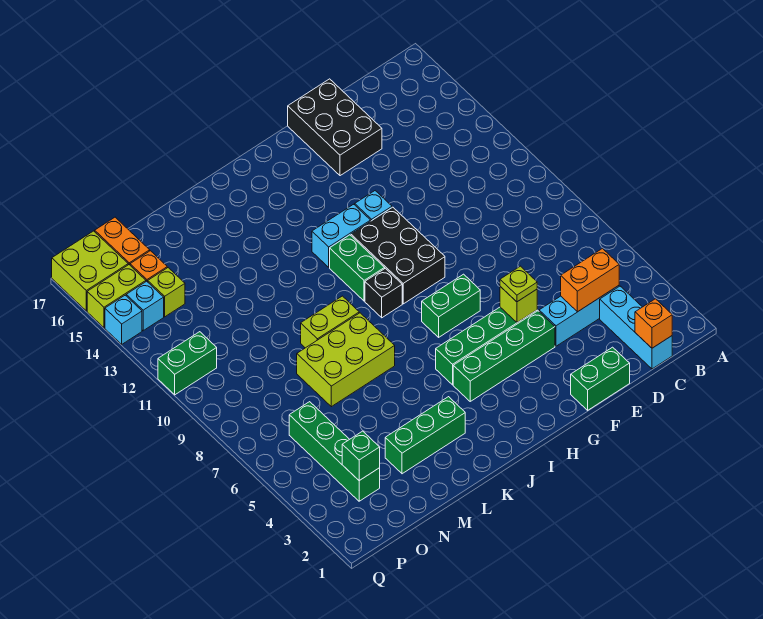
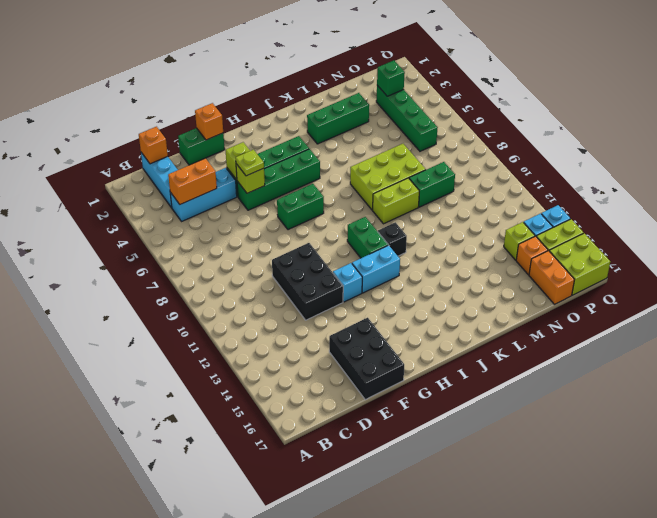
none -> orange brick F1 level 2
none -> lime brick F4 level 2
black brick G9:H11 level 1 -> black brick E10:F12 level 1
black brick I9 level 1 -> black brick J11 level 1
green brick P11:Q11 level 1 -> green brick M9:N9 level 1

